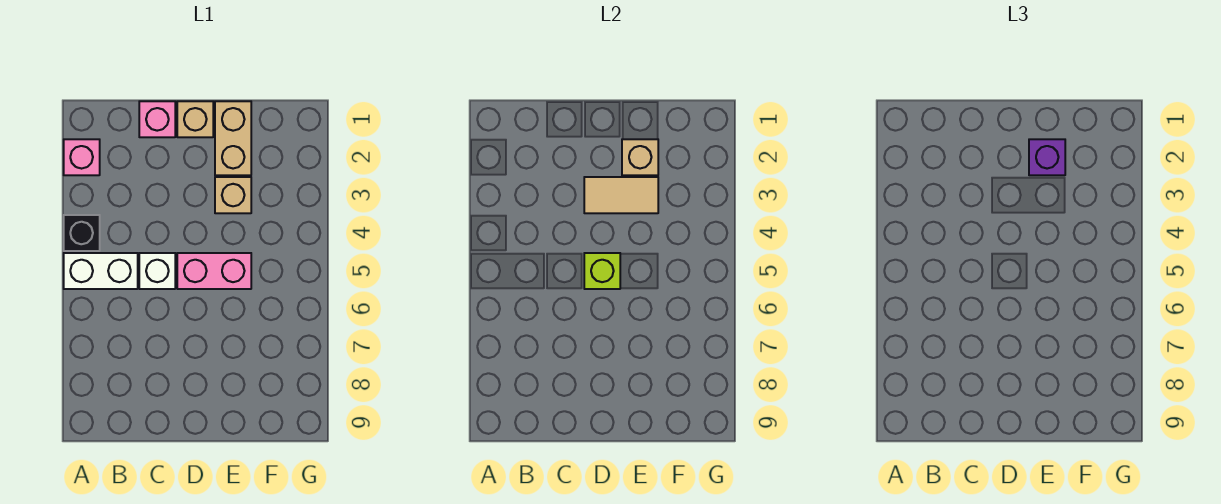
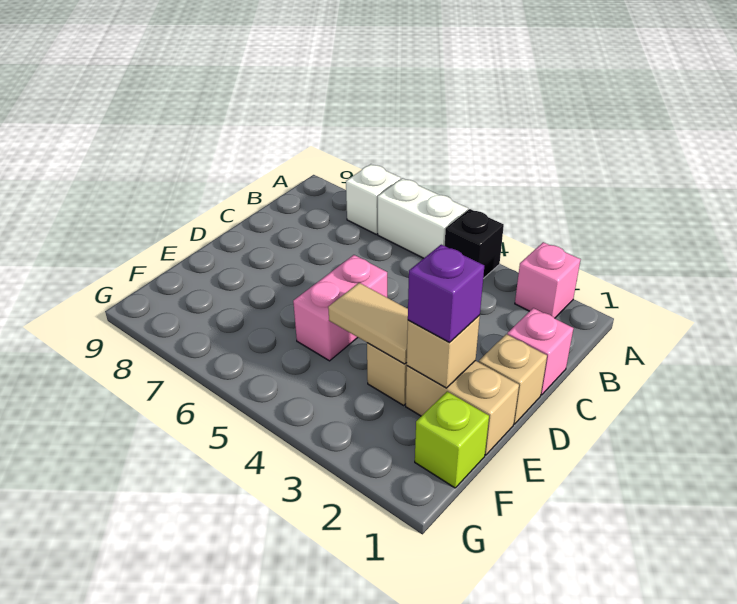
white brick A5:B5 level 1 -> white brick A5:A6 level 1
white brick C5 level 1 -> white brick A7 level 1
tan tile D3:E3 level 2 -> tan tile E3:E4 level 2
lime brick D5 level 2 -> lime brick F1 level 1

